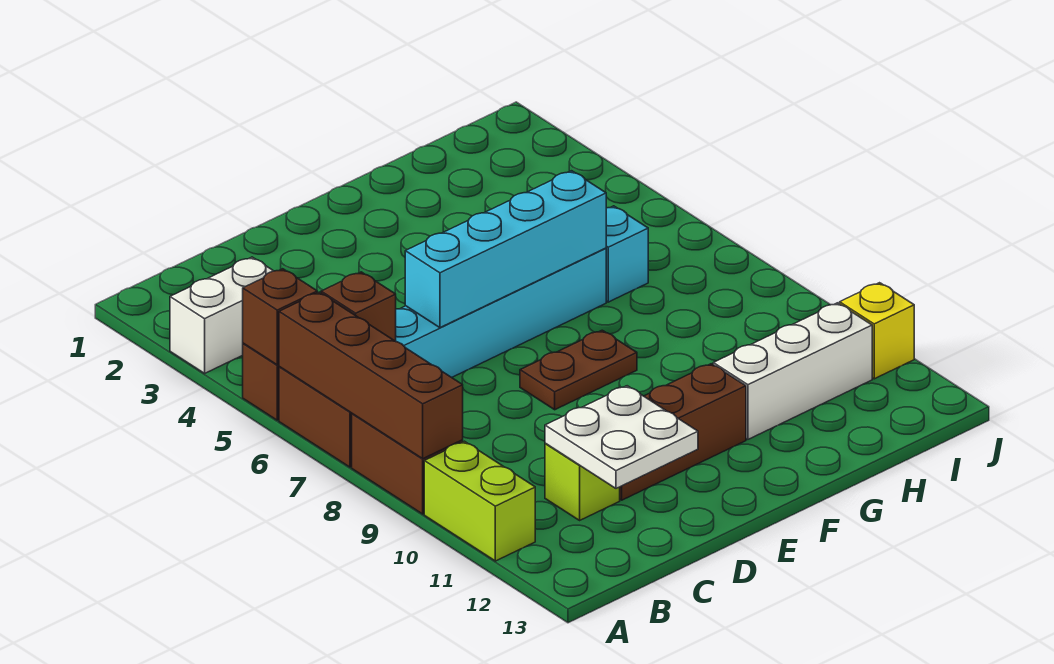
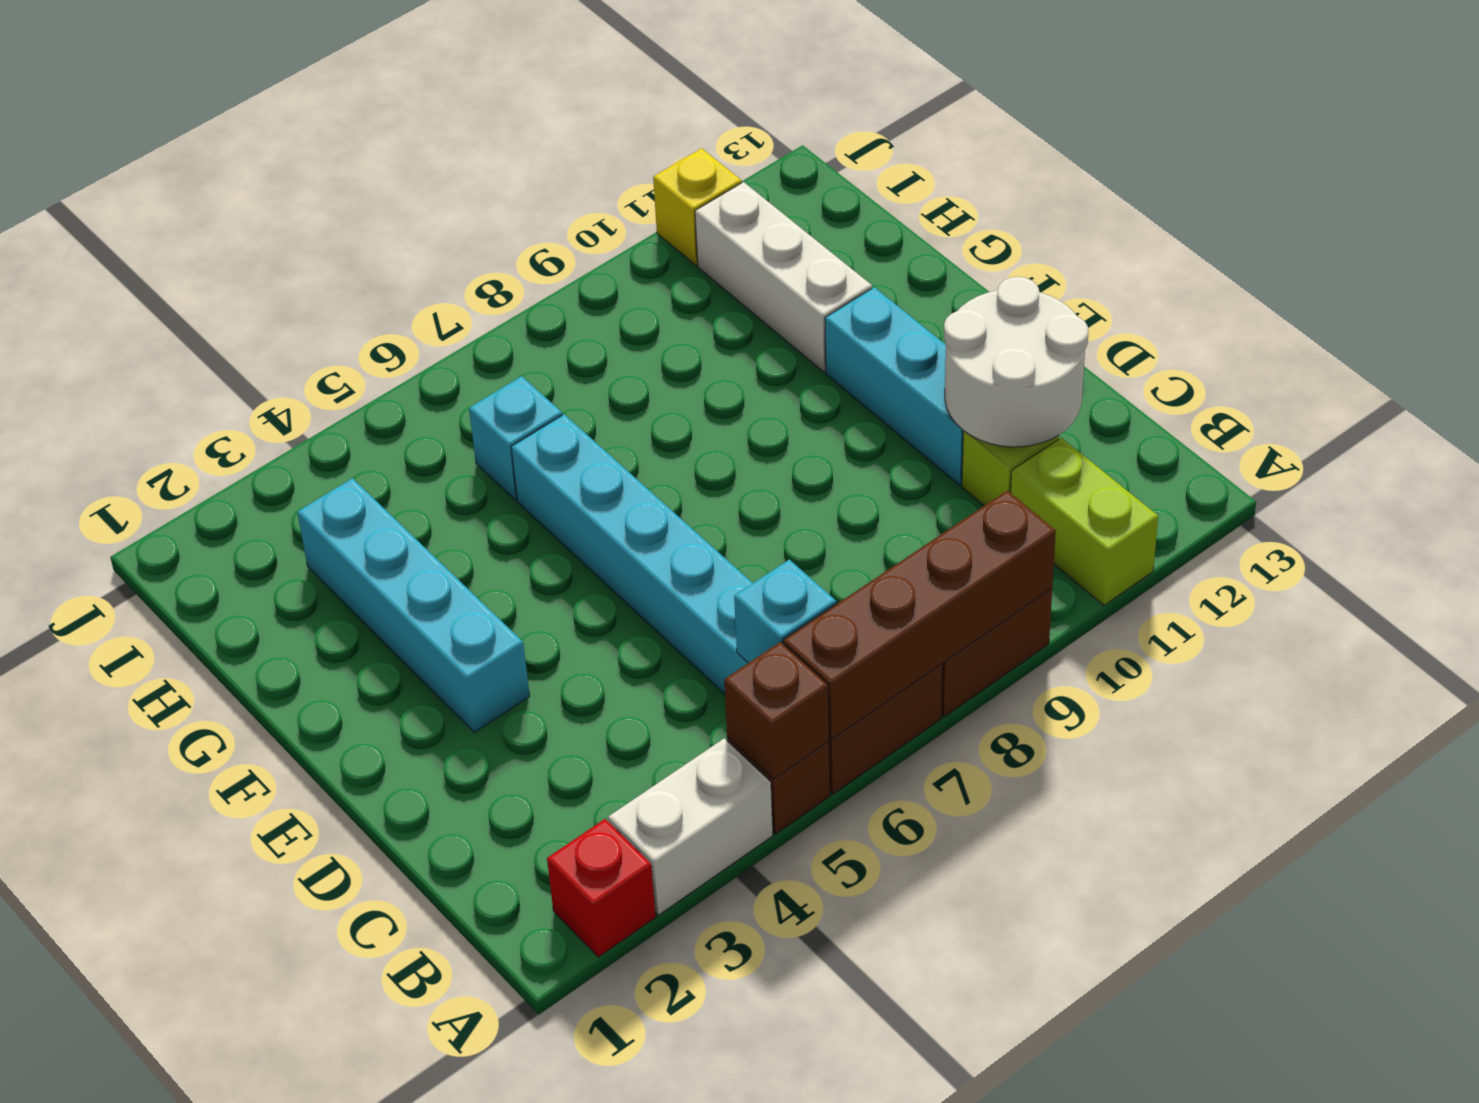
none -> red brick A2 level 1
white brick A3:B3 level 1 -> white brick A3:A4 level 1
lime brick A10:A11 level 1 -> lime brick A11:B11 level 1
brown brick B6 level 2 -> cyan brick B6 level 2
white plate C11:D12 level 2 -> white round brick C11:D12 level 2
cyan brick D6:G6 level 2 -> cyan brick E3:H3 level 1
brown brick D11:F11 level 1 -> cyan brick D11:F11 level 1
brown plate E8:F8 level 1 -> none

